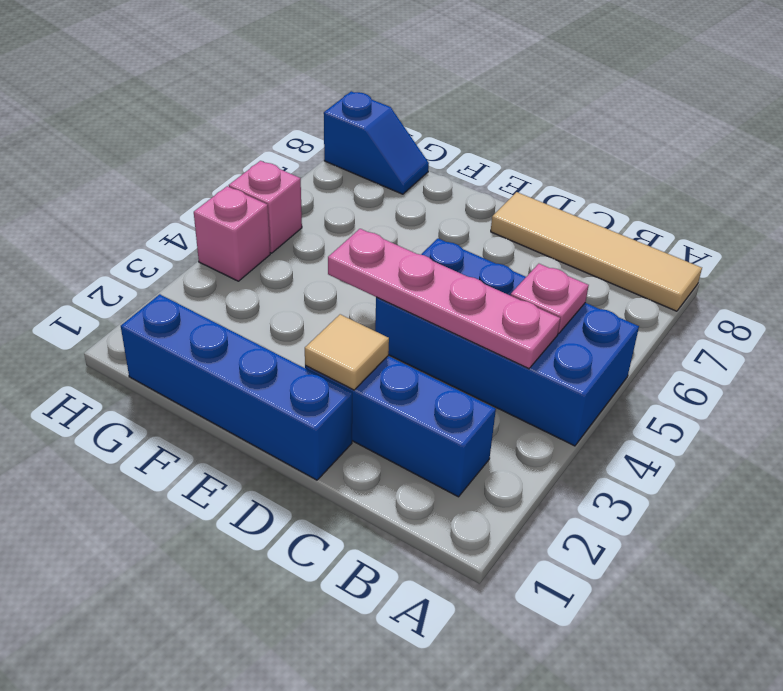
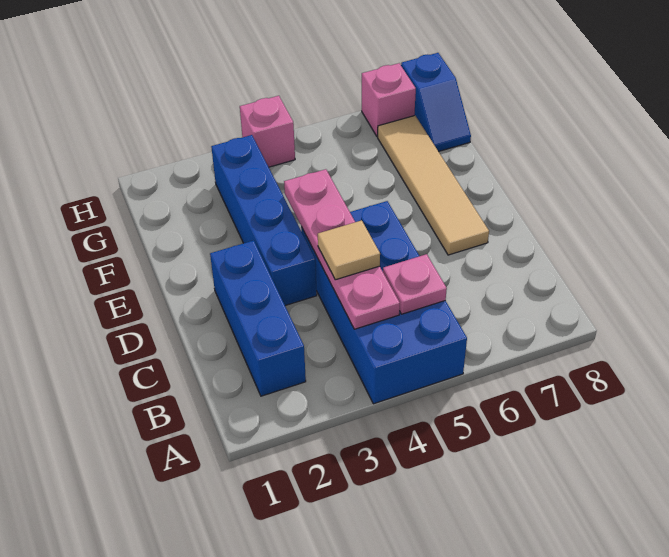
tan tile A8:D8 level 1 -> tan tile D7:G7 level 1
blue brick D1:G1 level 1 -> blue brick D3:G3 level 1
tan tile D2 level 2 -> tan tile C4 level 3
pink brick H5 level 1 -> pink brick H7 level 1

